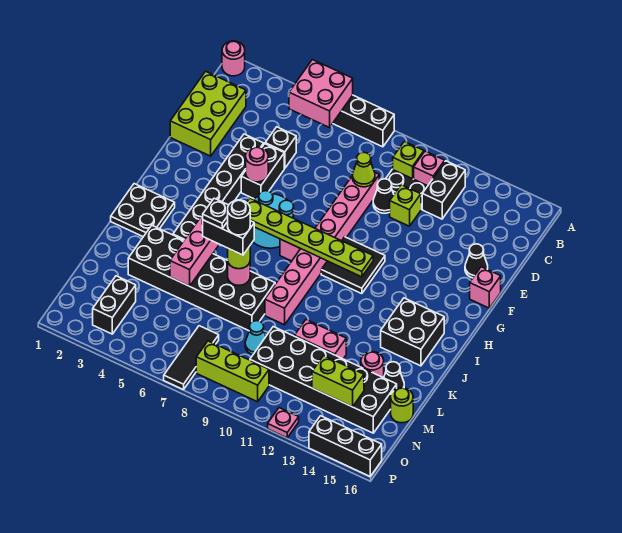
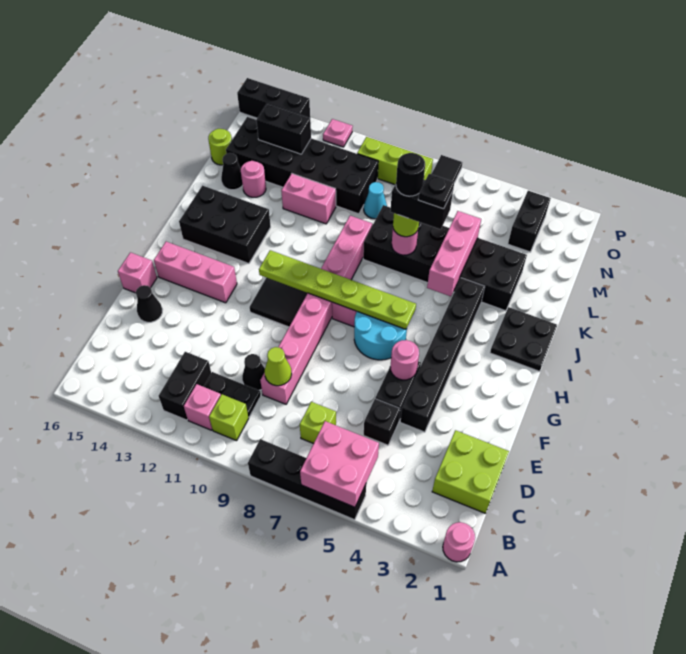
lime brick C1:E2 level 1 -> lime brick C1:D2 level 1
lime brick D11 level 1 -> lime brick C7 level 1
none -> pink brick G13:G15 level 1
black brick I14:J15 level 1 -> black brick I13:J15 level 1
lime brick N13:N14 level 2 -> black brick N13:N14 level 2

